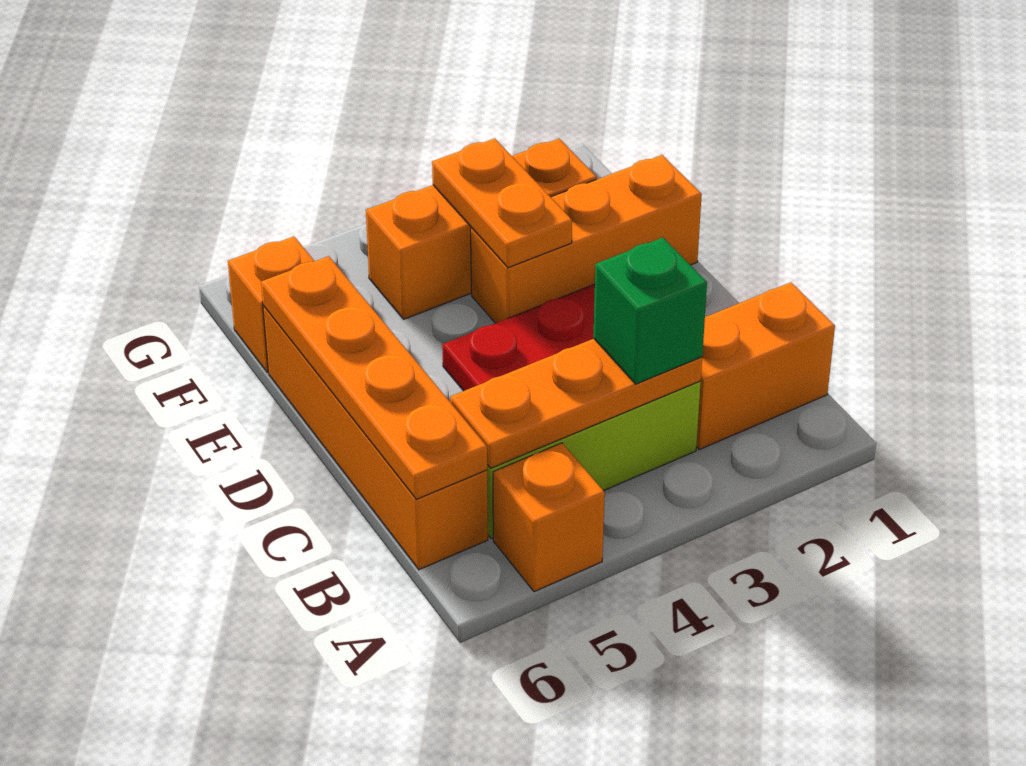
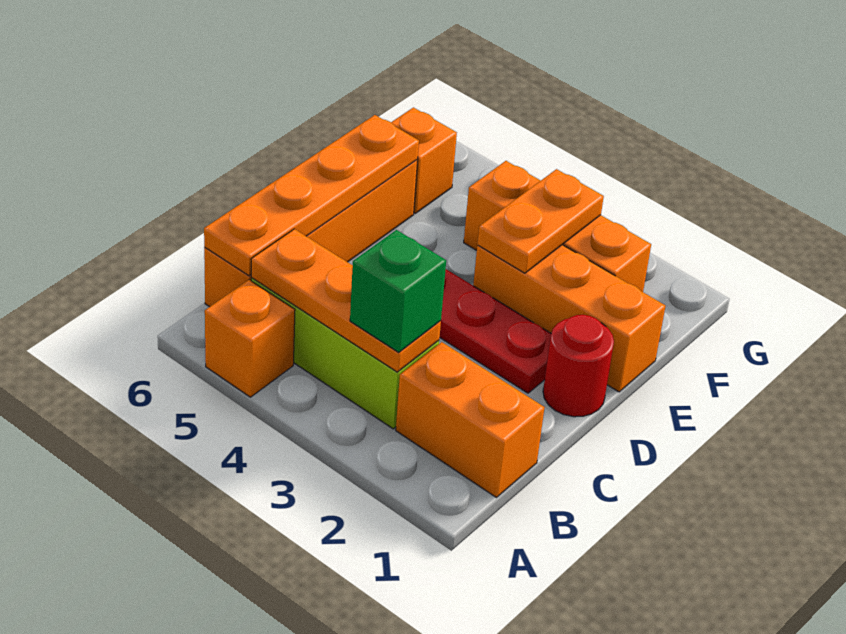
none -> red round brick D1 level 1

